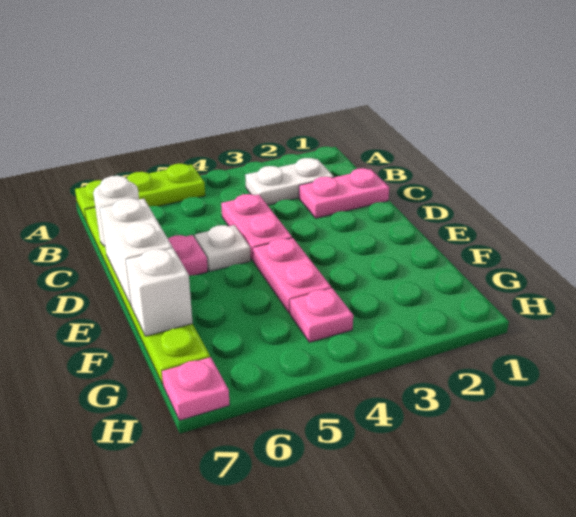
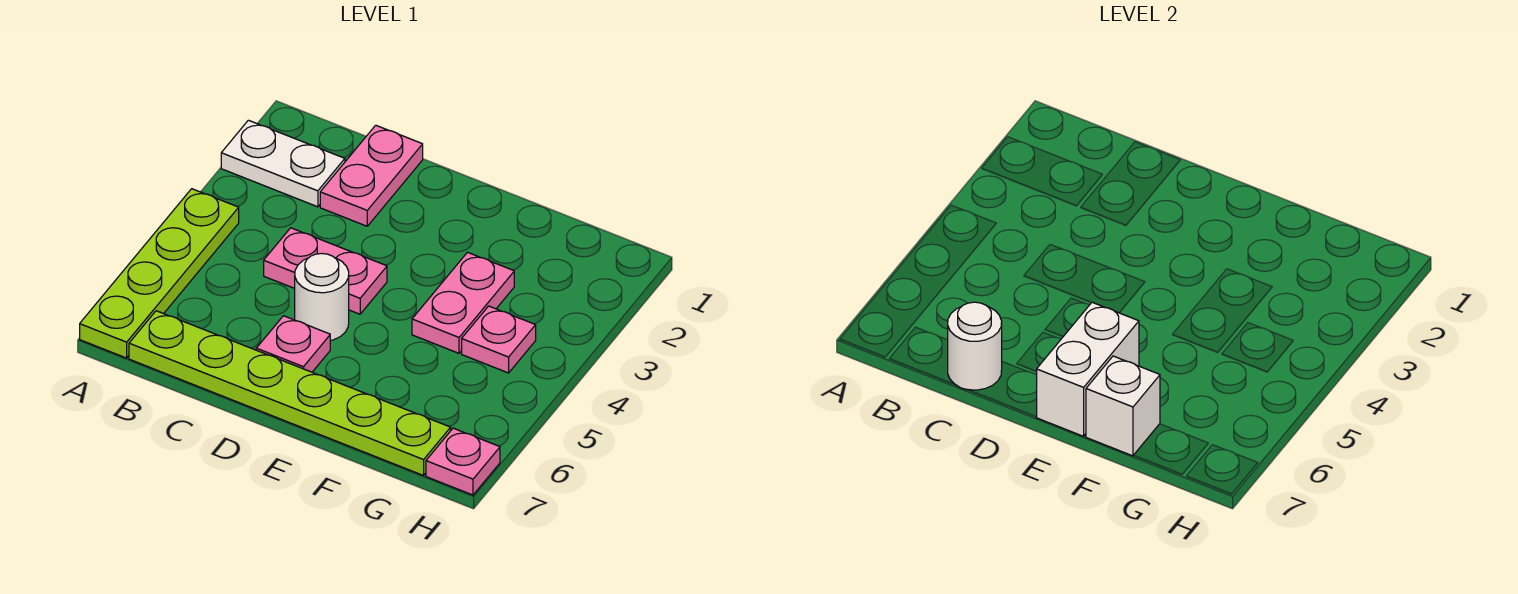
lime plate A5:A7 level 1 -> lime plate A4:A7 level 1
white plate B2:B3 level 1 -> white plate A2:B2 level 1
white plate D5 level 1 -> white round brick D5 level 1
white brick D7:E7 level 2 -> white brick E6:E7 level 2
pink plate E4:F4 level 1 -> pink plate F3:F4 level 1

